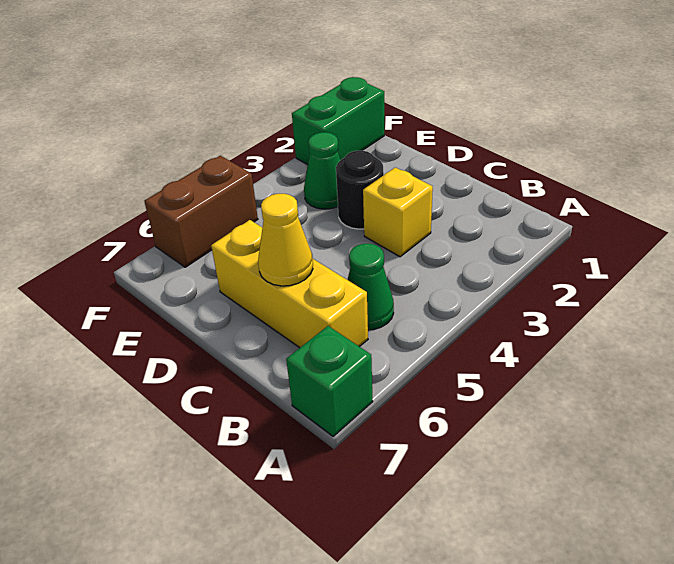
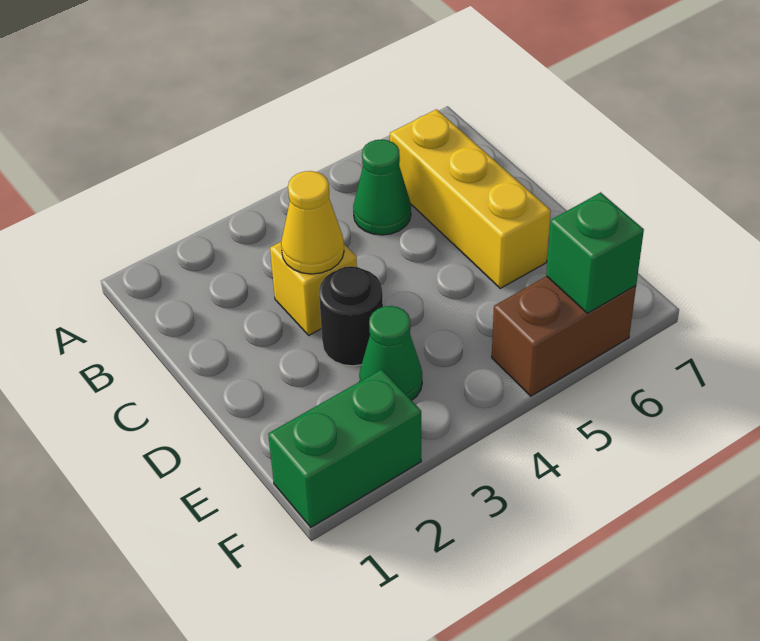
green brick A7 level 1 -> green brick F6 level 2
yellow cone C6 level 2 -> yellow cone C3 level 2

